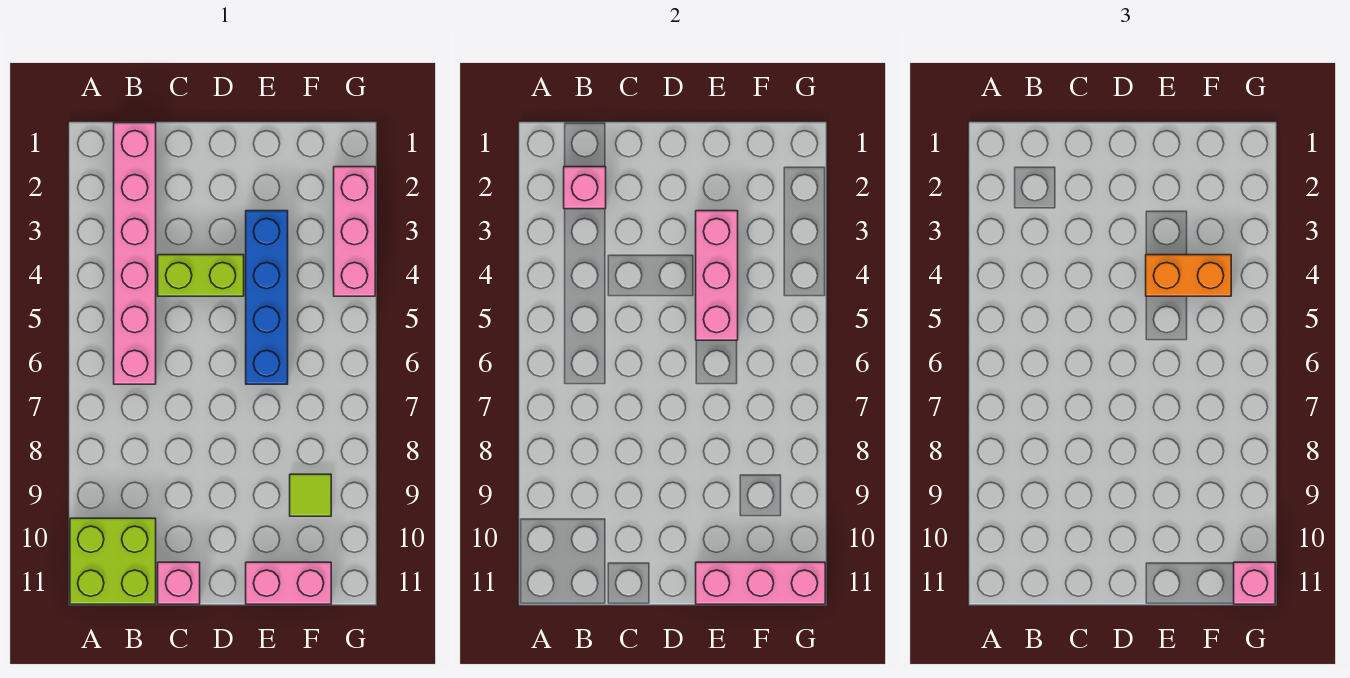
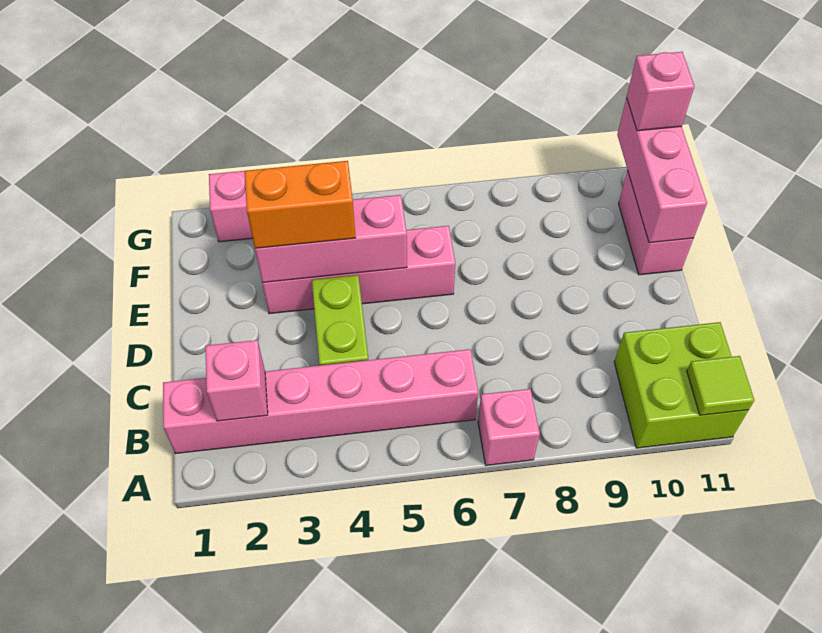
pink brick C11 level 1 -> pink brick A7 level 1
blue brick E3:E6 level 1 -> pink brick E3:E6 level 1
orange brick E4:F4 level 3 -> orange brick E3:E4 level 3
lime tile F9 level 1 -> lime tile A11 level 2

